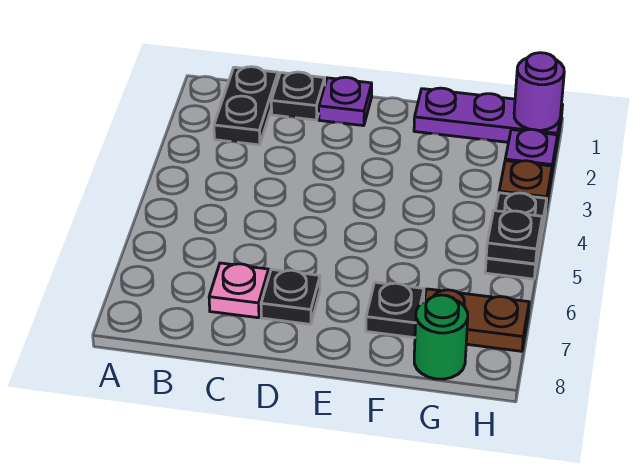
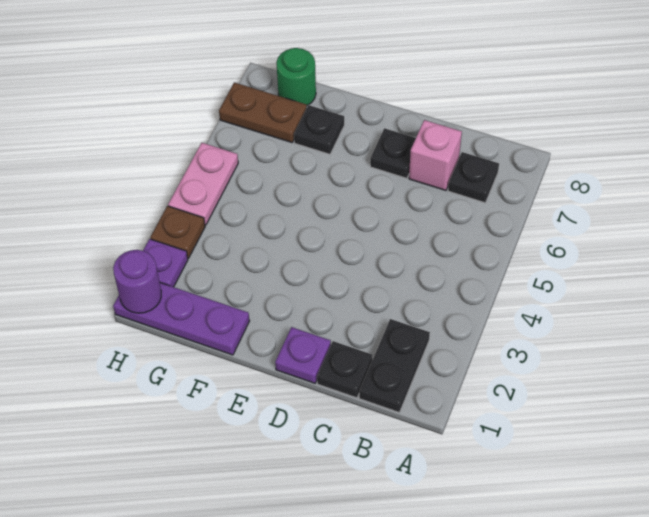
pink plate C7 level 1 -> pink brick C7 level 1
black plate H4:H5 level 1 -> pink plate H4:H5 level 1
black plate H5 level 2 -> black plate B7 level 1

